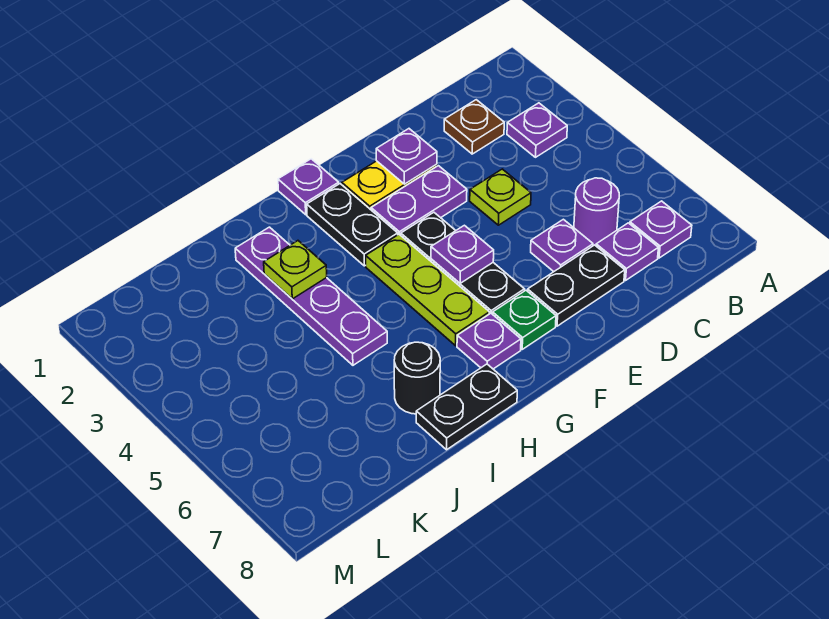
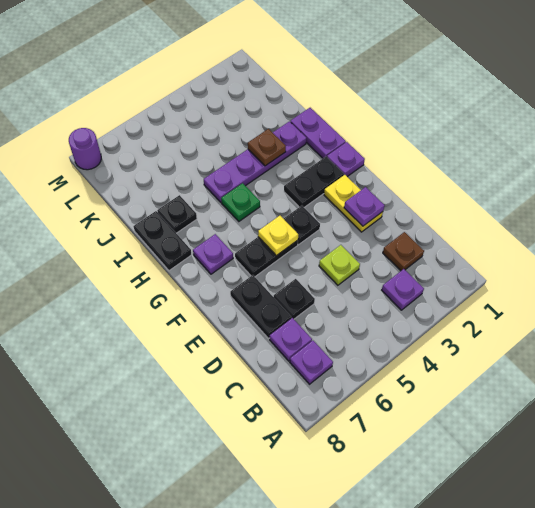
purple round brick C6 level 1 -> purple round brick M8 level 1
purple plate D6 level 1 -> black plate D6 level 1
purple plate E3:F3 level 1 -> purple plate H1:I1 level 1
purple plate F5 level 2 -> yellow plate F5 level 2
green plate F7 level 1 -> green plate H5 level 1
lime plate G4:G6 level 1 -> none
lime plate I3 level 2 -> brown plate I3 level 2
black round brick I7 level 1 -> black plate I7 level 1

